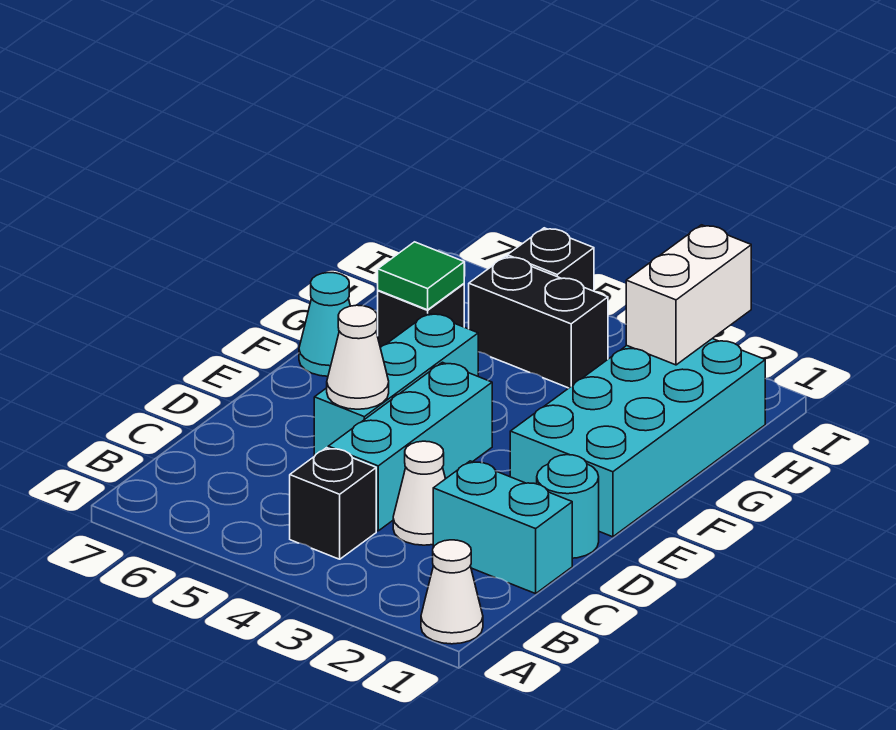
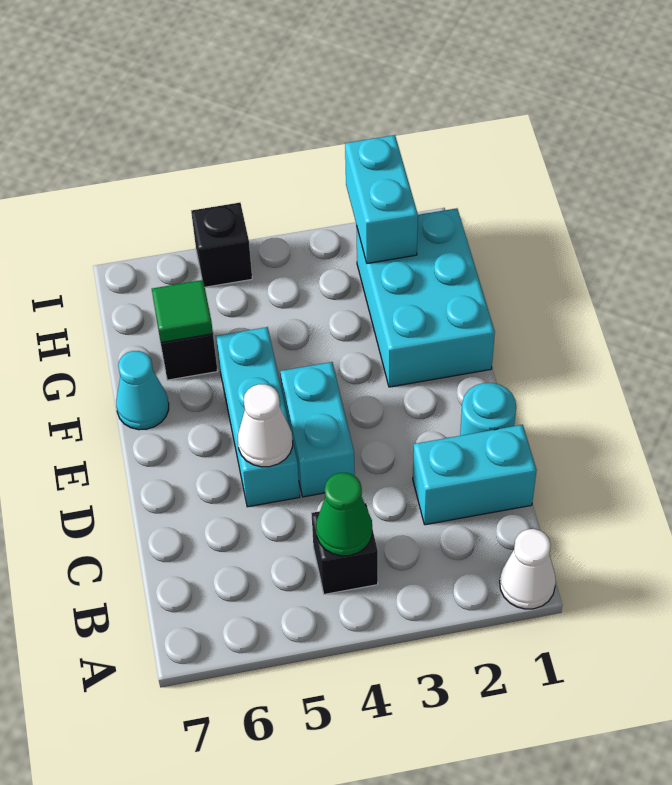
none -> green cone B4 level 2
white cone C3 level 1 -> none
cyan brick C4:E4 level 1 -> cyan brick D4:E4 level 1
cyan brick E1:H2 level 1 -> cyan brick F1:H2 level 1
white brick H2:I2 level 2 -> cyan brick H2:I2 level 2
black brick H4:H5 level 1 -> none

